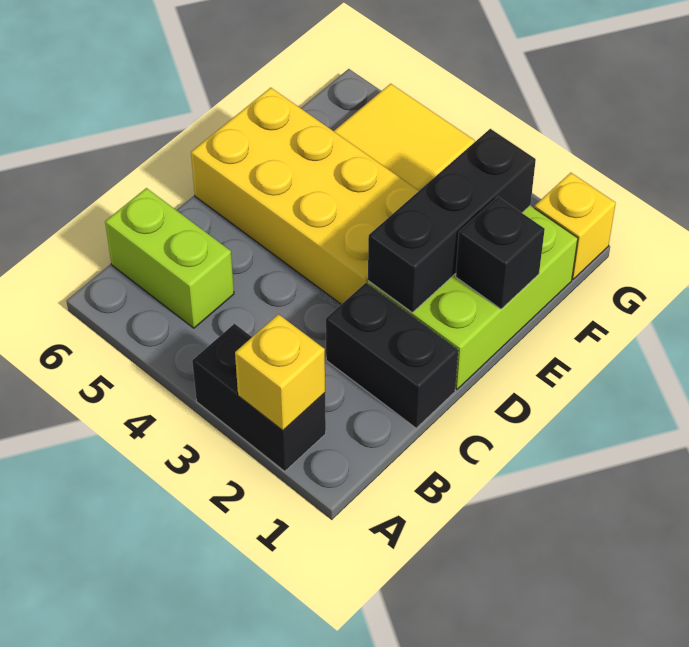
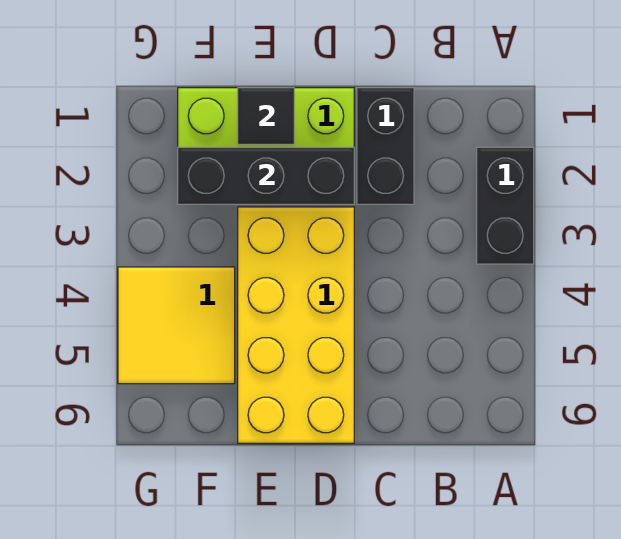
yellow brick A2 level 2 -> none
lime brick B5:B6 level 1 -> none
black brick E1 level 2 -> black tile E1 level 2
yellow brick G1 level 1 -> none

